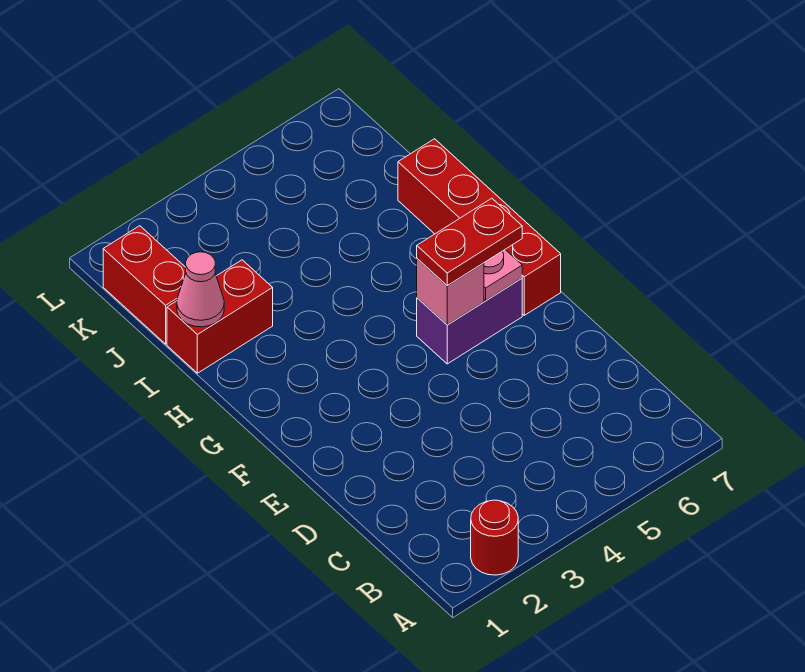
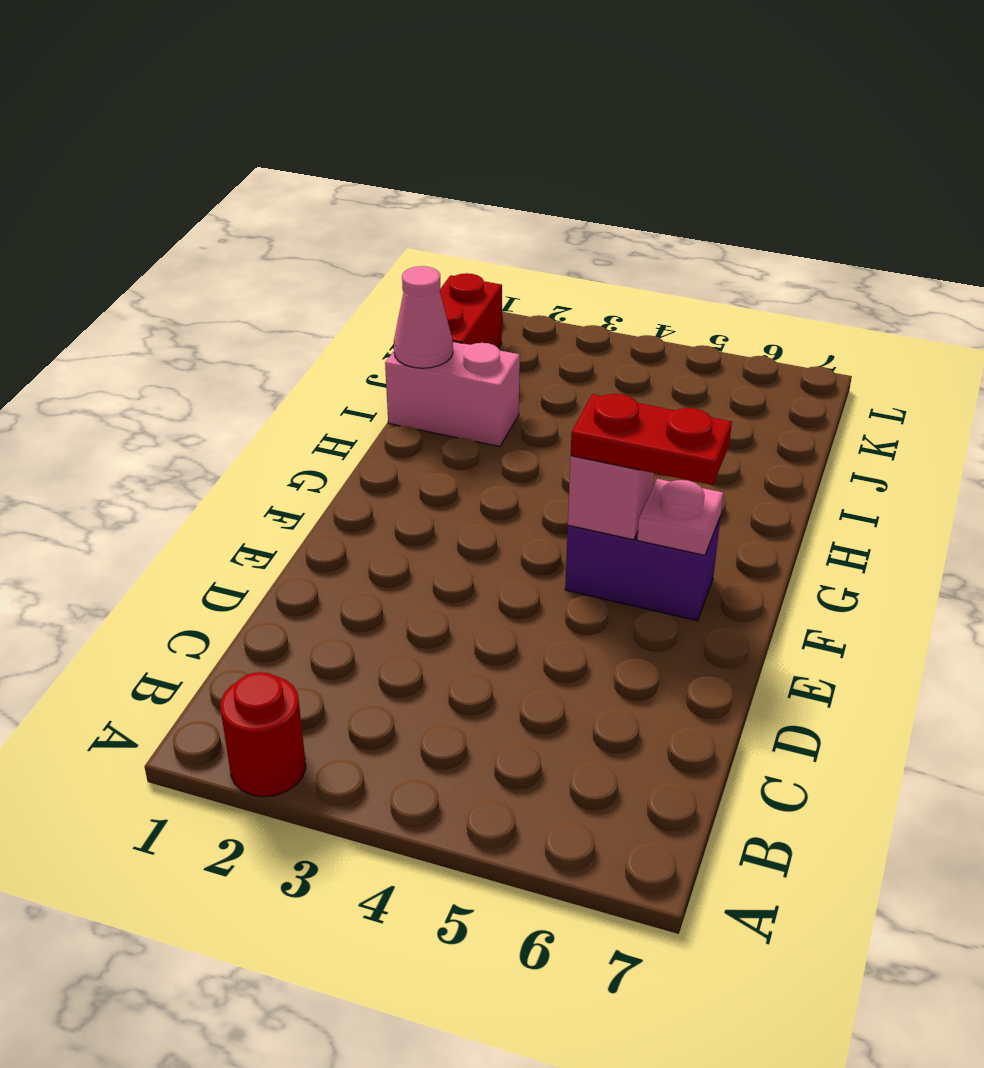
red brick F7:I7 level 1 -> none
red brick I1:I2 level 1 -> pink brick I1:I2 level 1

